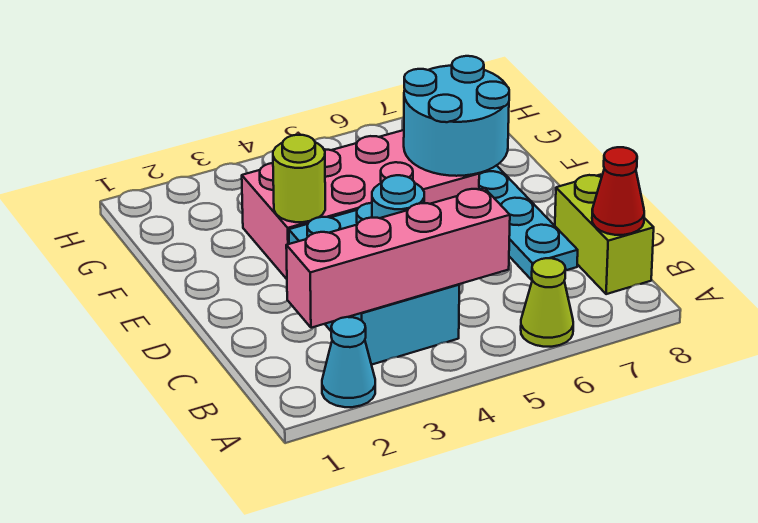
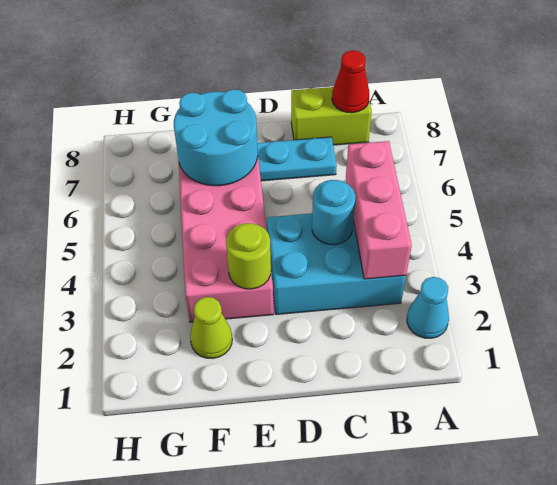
lime cone A6 level 1 -> lime cone F2 level 1
pink brick B2:B5 level 2 -> pink brick B3:B5 level 2

